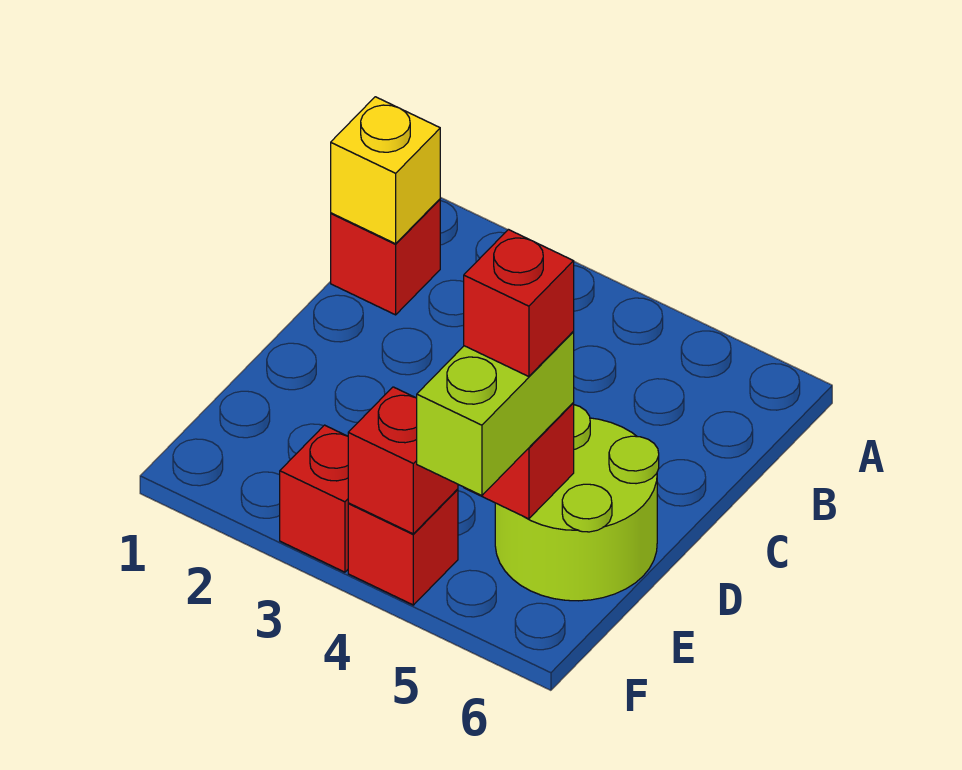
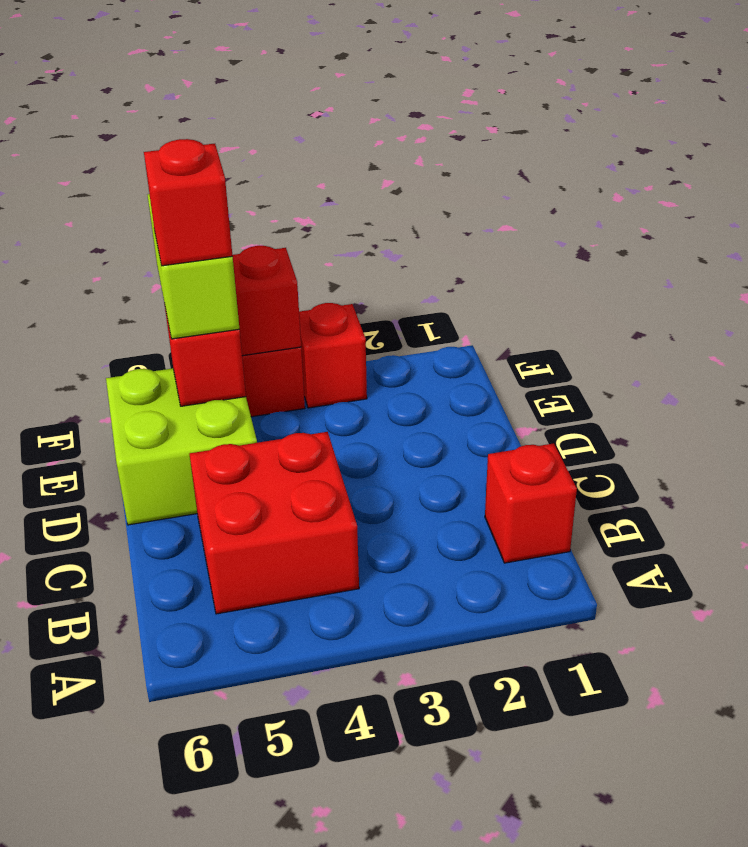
yellow brick B1 level 2 -> none
none -> red brick B4:C5 level 1
lime round brick D5:E6 level 1 -> lime brick D5:E6 level 1

